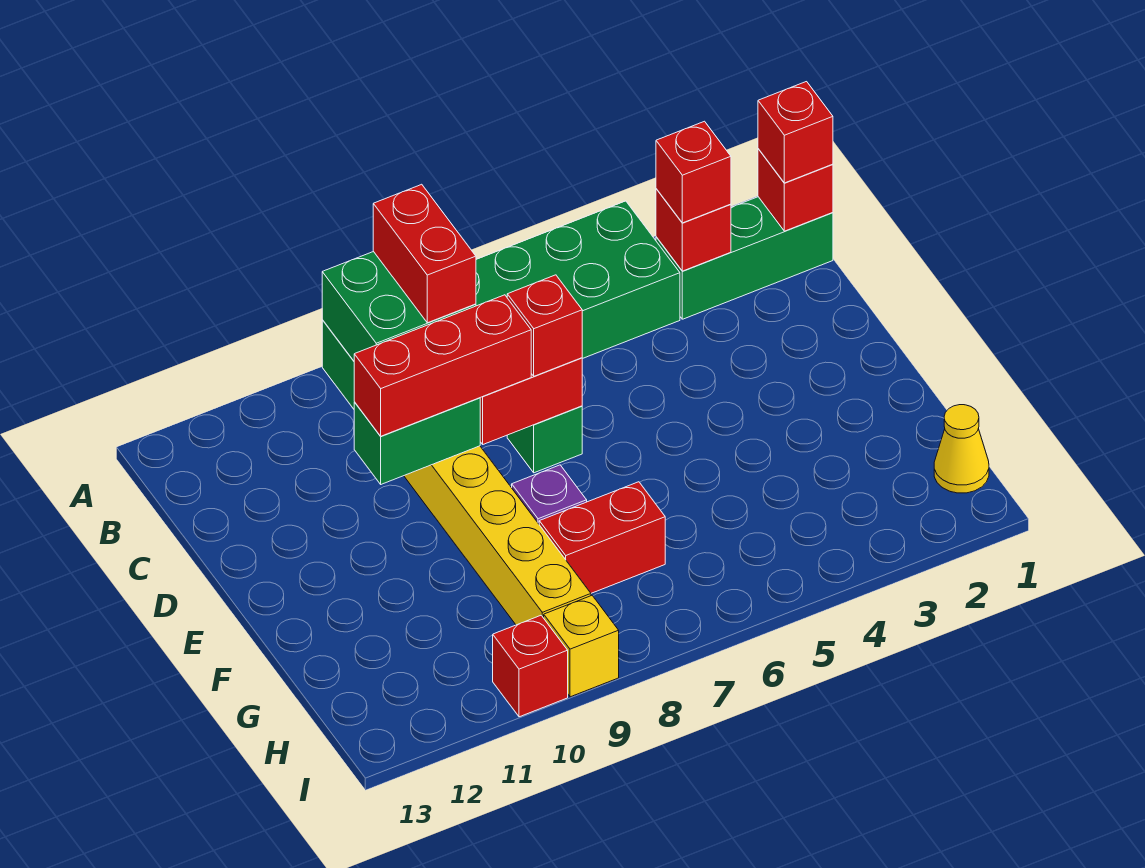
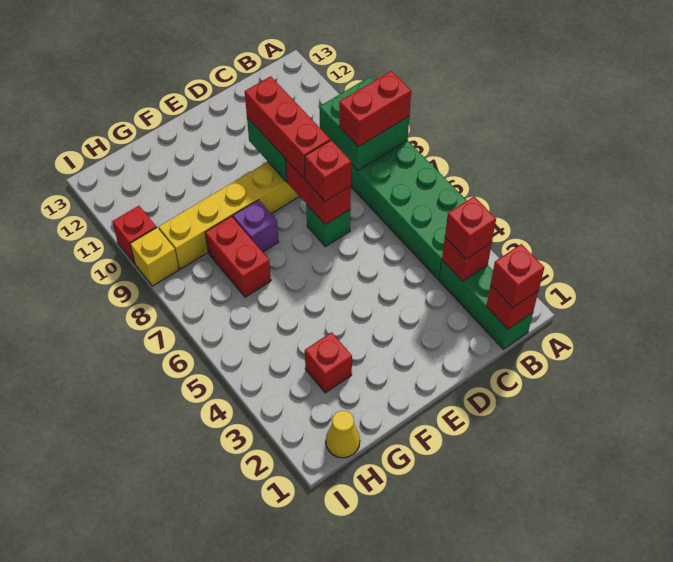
none -> red brick G3 level 1

